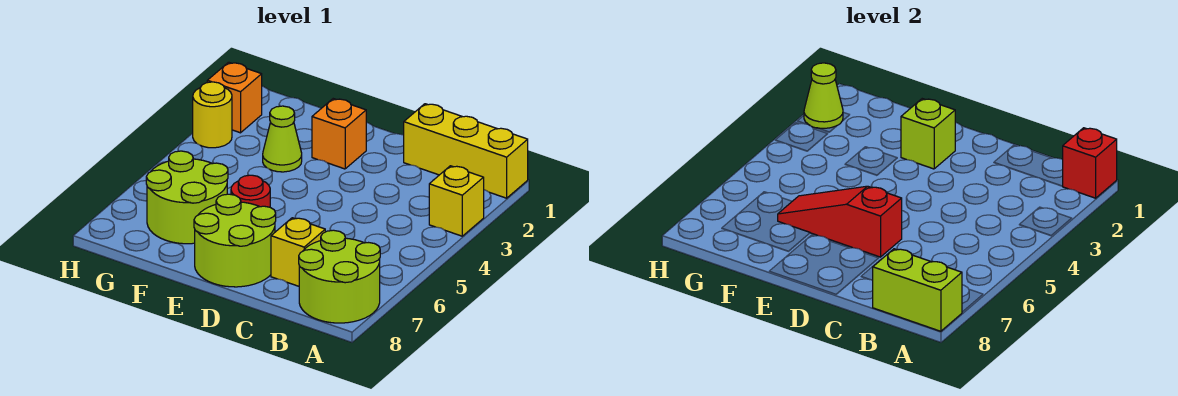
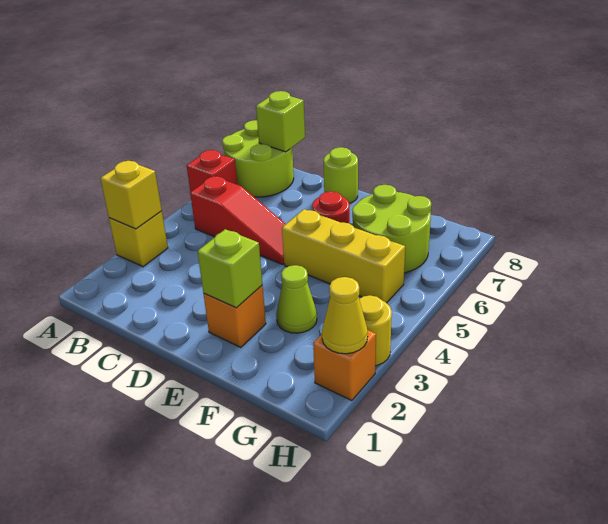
yellow brick A1:C1 level 1 -> yellow brick E5:G5 level 1
red brick A1 level 2 -> red brick A6 level 1
lime brick A8:B8 level 2 -> lime brick B8 level 2
yellow brick C7 level 1 -> yellow brick A3 level 2
red slope D6:F6 level 2 top D -> red slope B5:D5 level 1 top B
lime round brick D7:E8 level 1 -> lime round brick D8 level 1
lime cone H2 level 2 -> yellow cone H2 level 2

